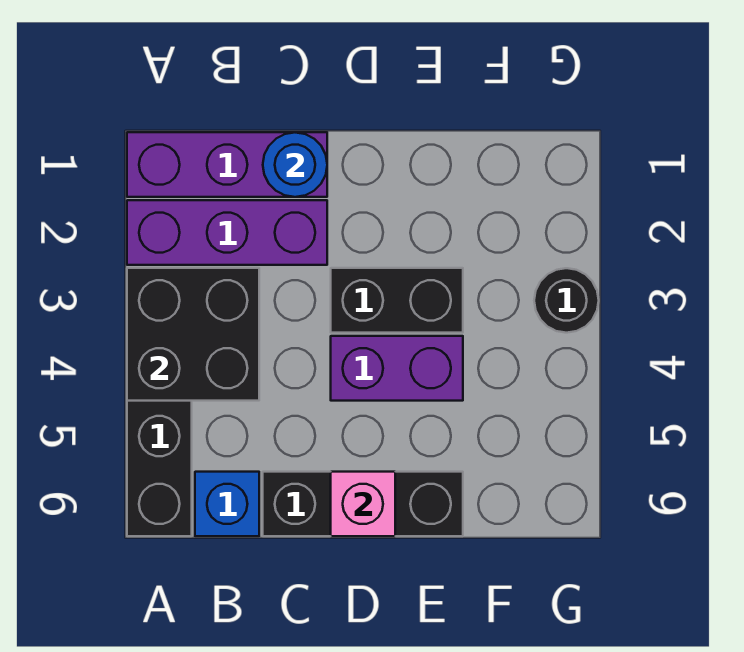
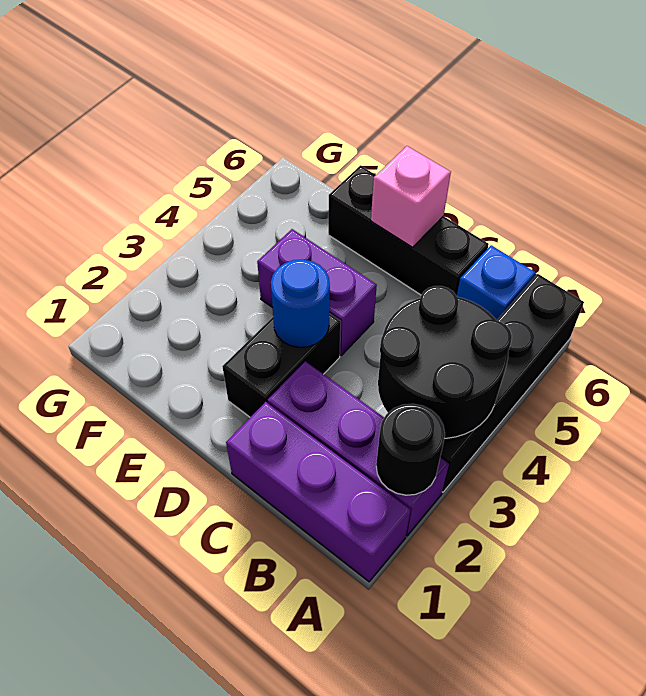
black brick A3:B4 level 2 -> black round brick A3:B4 level 2
blue round brick C1 level 2 -> blue round brick D3 level 2
black brick D3:E3 level 1 -> black brick D2:D3 level 1
black round brick G3 level 1 -> black round brick A2 level 2

